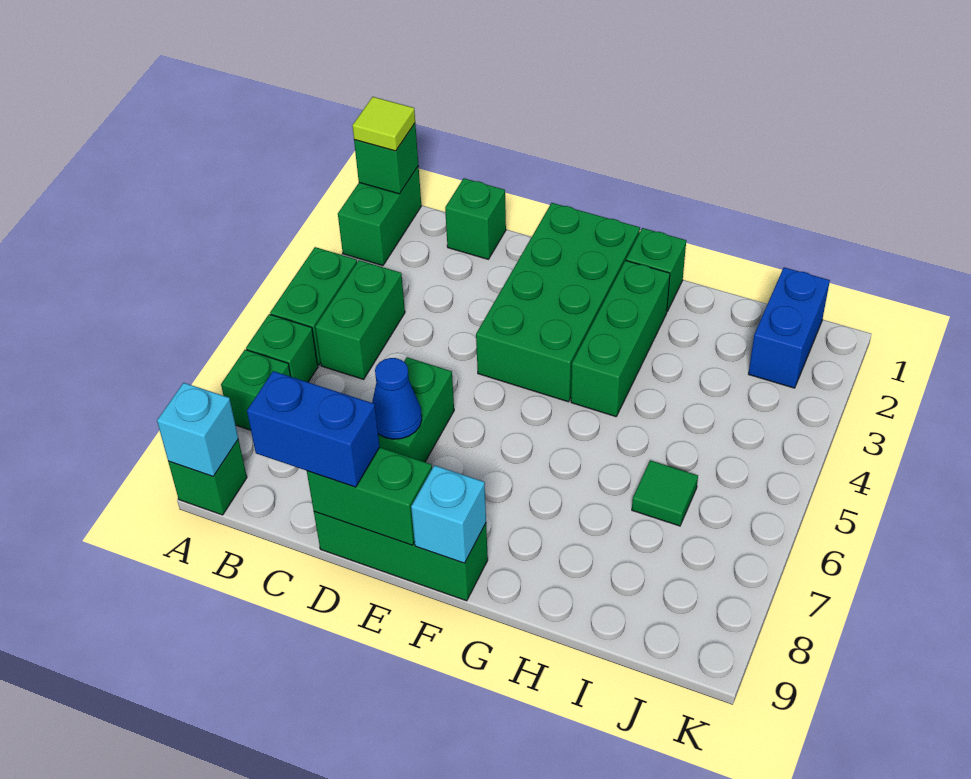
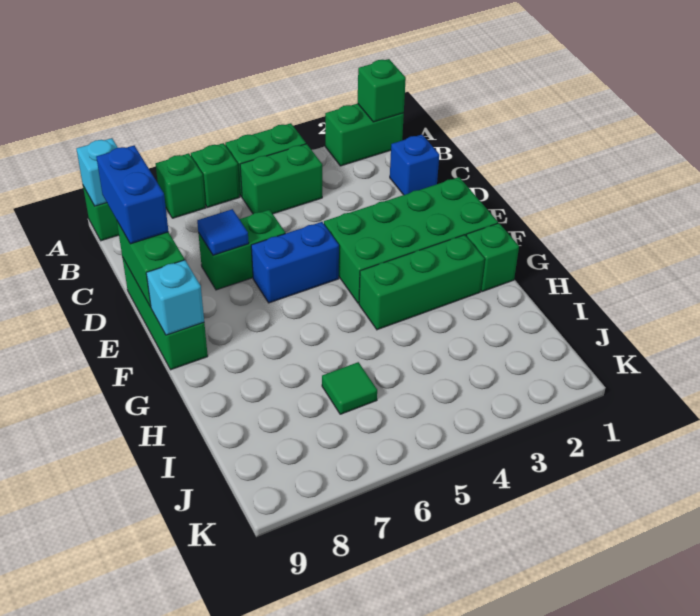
lime tile A1 level 3 -> none
green brick C1 level 1 -> blue brick C1 level 1
blue cone D7 level 2 -> blue tile D7 level 2
blue brick J1:J2 level 1 -> blue brick E5:E6 level 1

